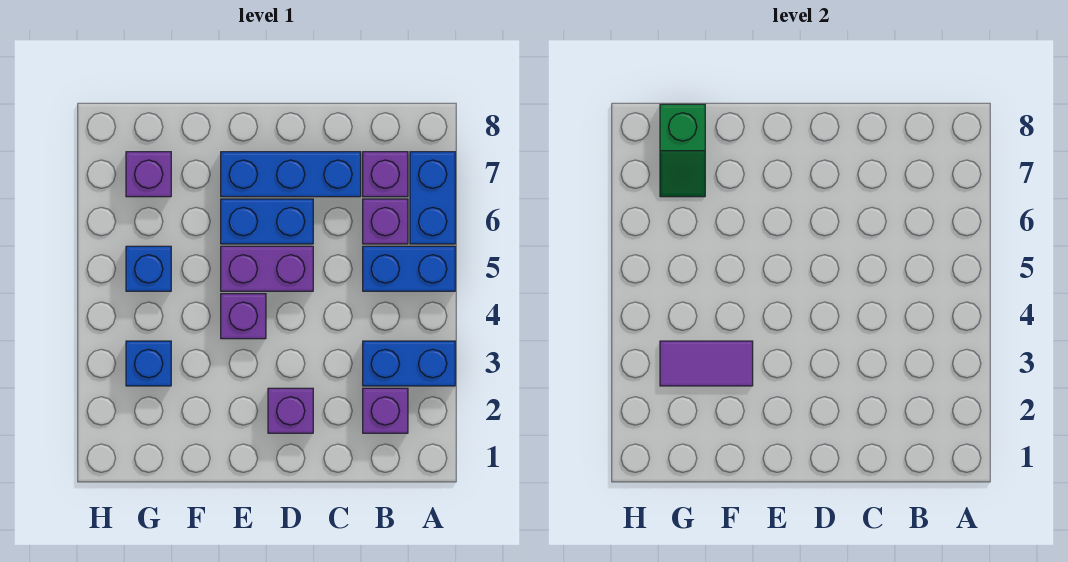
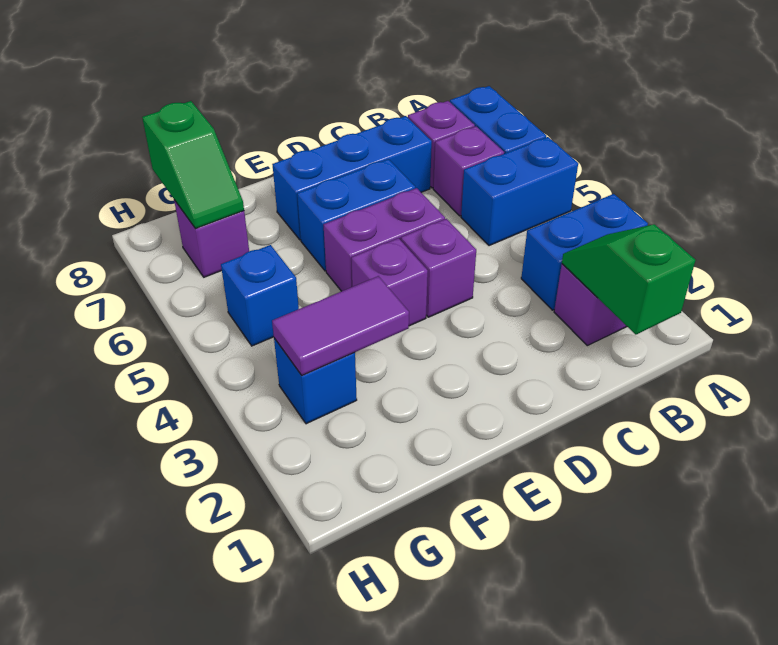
none -> green slope B1:B2 level 2 top 1
purple brick D2 level 1 -> purple brick D4 level 1

